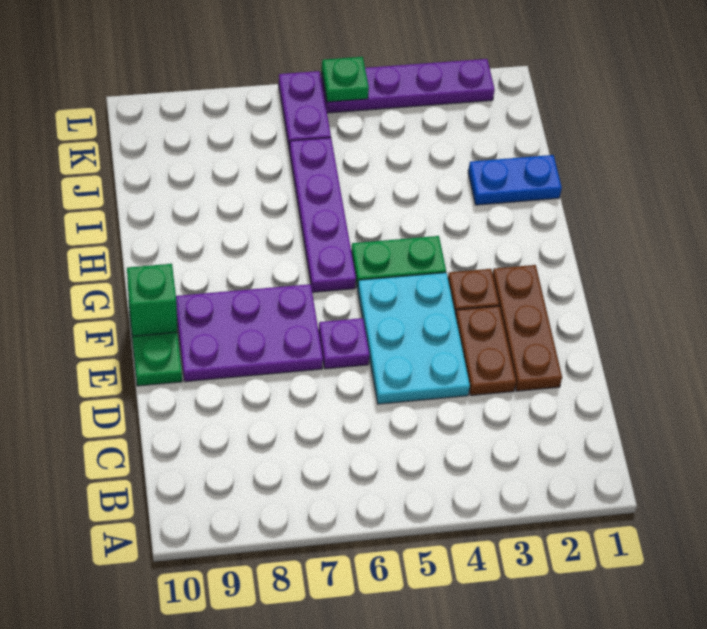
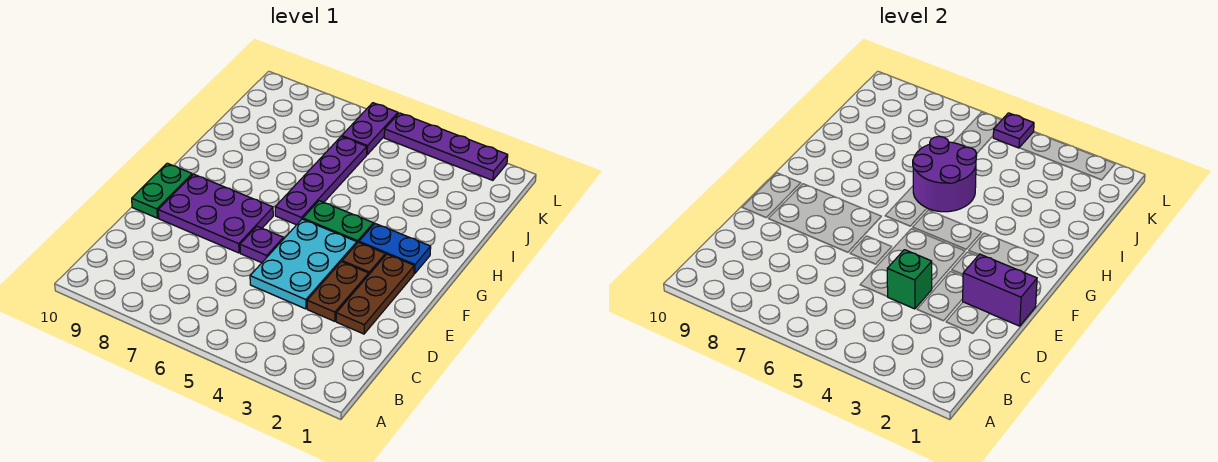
none -> purple brick E1:E2 level 2
green brick F10 level 2 -> green brick D4 level 2
none -> purple round brick H5:I6 level 2
blue plate I1:I2 level 1 -> blue plate G2:G3 level 1
green plate L5 level 2 -> purple plate L5 level 2

